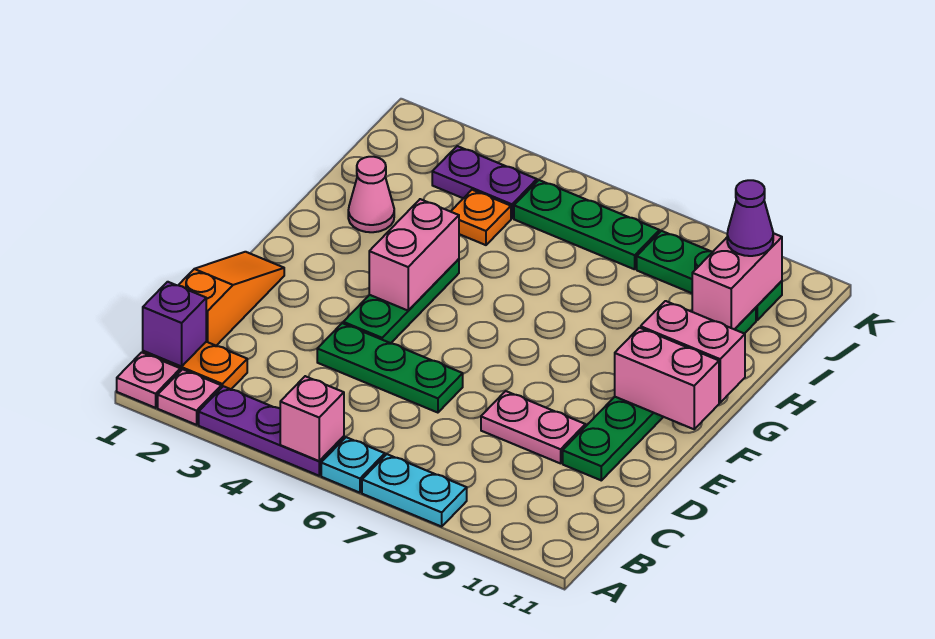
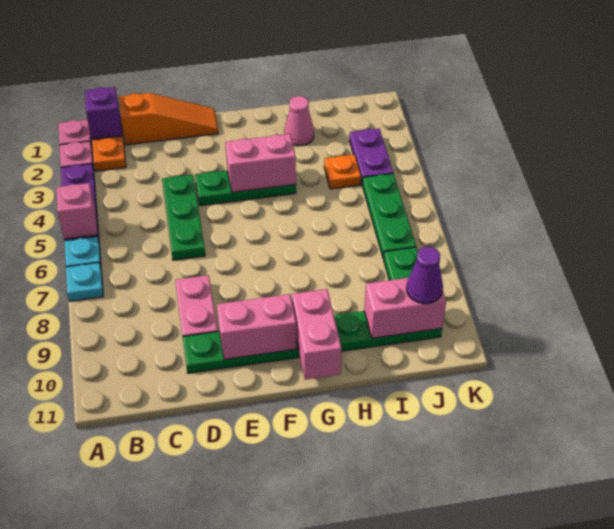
cyan plate A7:A8 level 1 -> cyan plate A7 level 1
pink brick F10:F11 level 2 -> pink brick E10:F10 level 2

